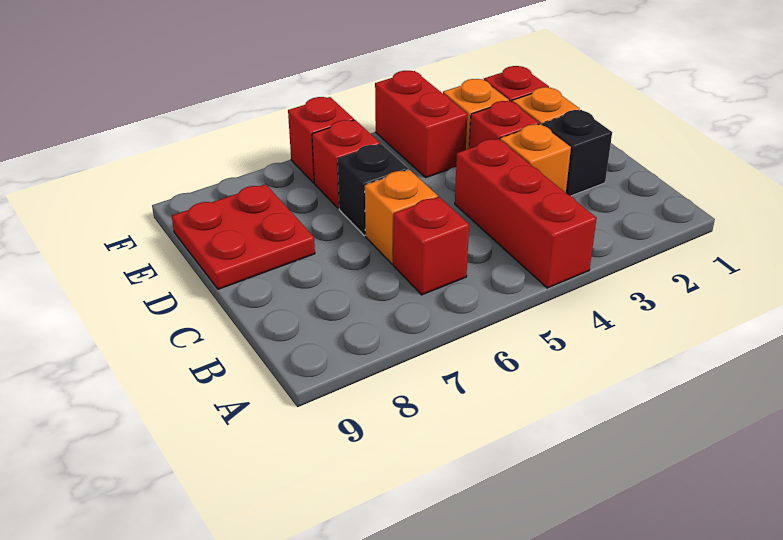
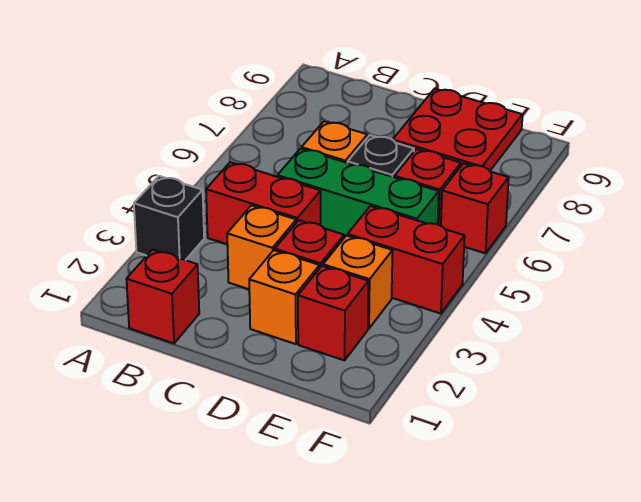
red brick A4:C4 level 1 -> red brick B4:C4 level 1
red brick B6 level 1 -> red brick B1 level 1
black brick C2 level 1 -> black brick A3 level 1
none -> green brick C5:E5 level 1

